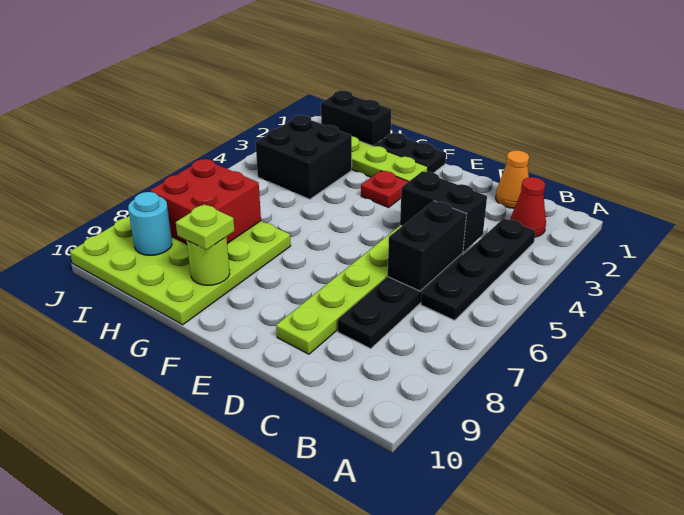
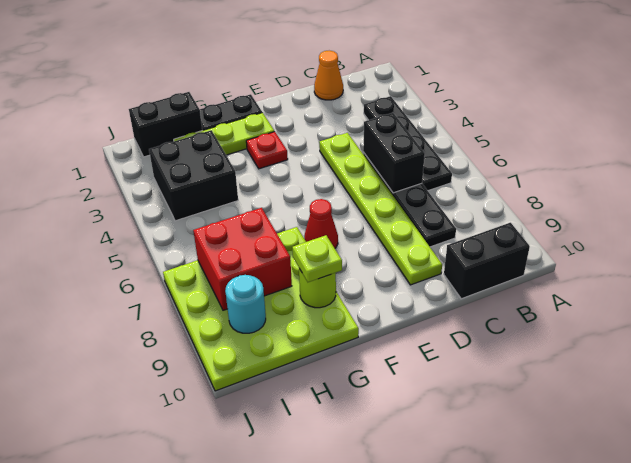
red cone B2 level 1 -> red cone F7 level 1
black brick C4:D4 level 2 -> black brick B10:C10 level 1

